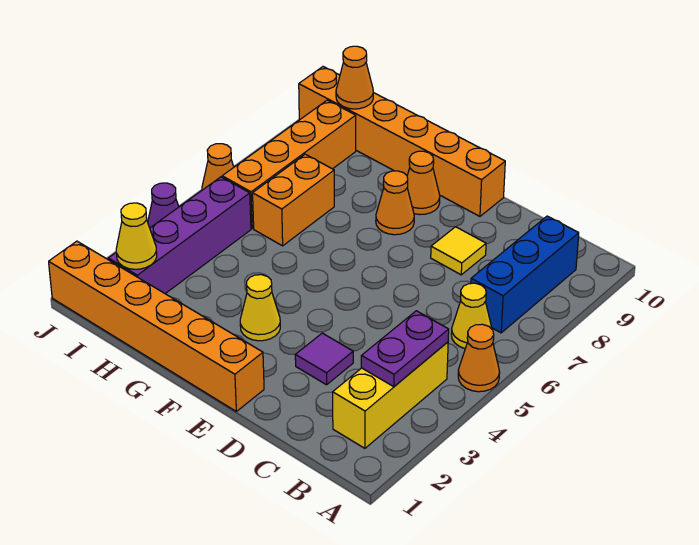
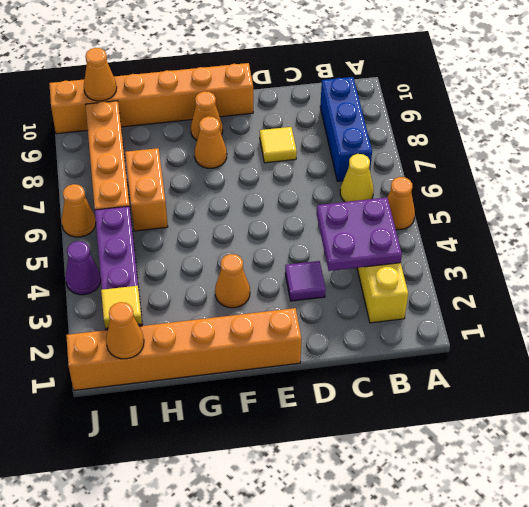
purple plate B3:B4 level 2 -> purple plate B3:C4 level 2
yellow cone F3 level 1 -> orange cone F3 level 1
none -> orange cone I1 level 2
yellow cone I2 level 2 -> yellow tile I2 level 2

